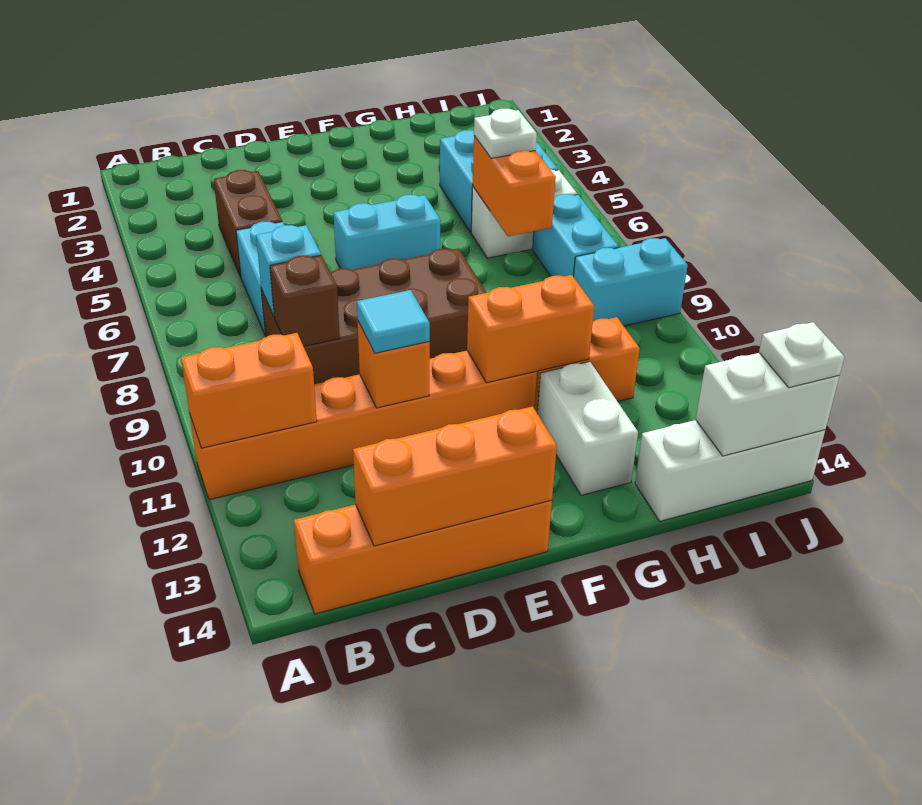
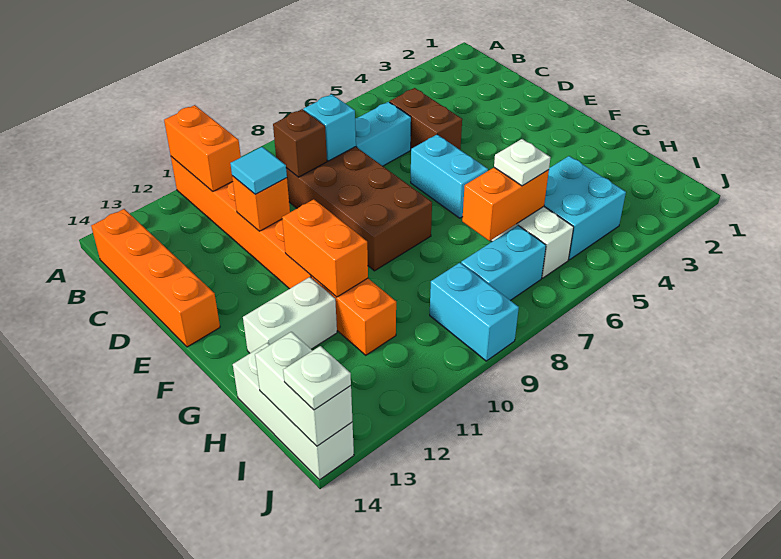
brown brick C4:C5 level 1 -> brown brick C5:D5 level 1
orange brick C14:E14 level 2 -> none

